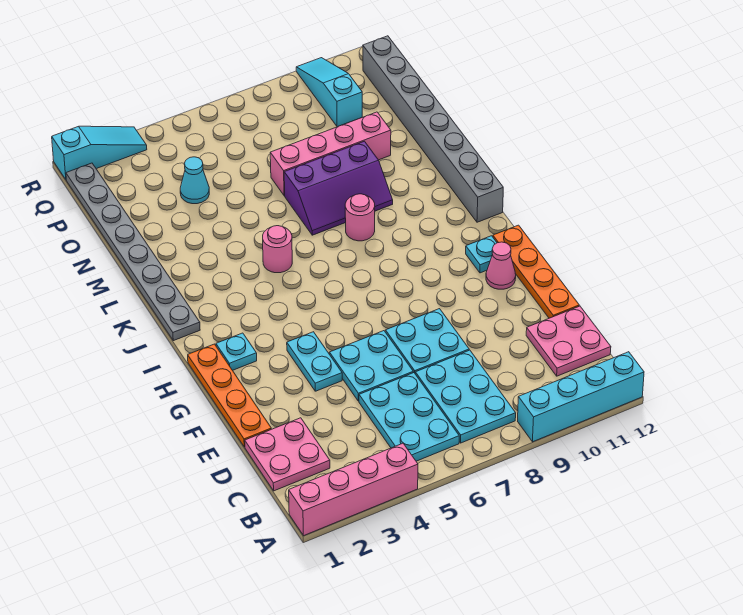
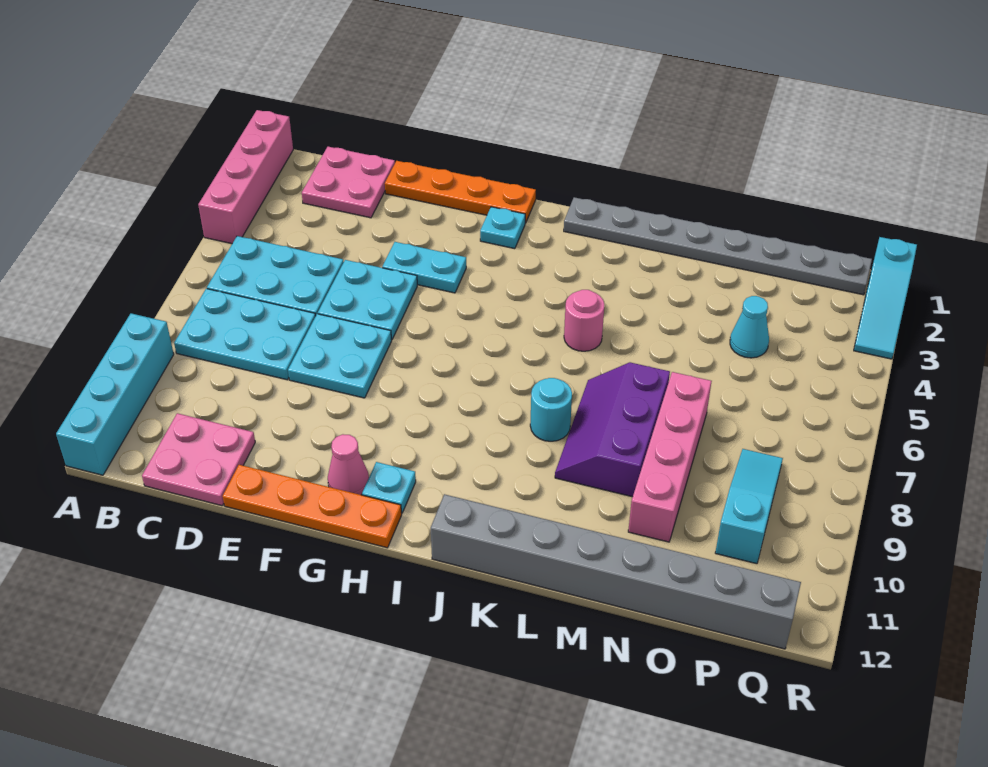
pink round brick K8 level 1 -> cyan round brick K8 level 1
cyan slope P10:R10 level 1 top P -> cyan slope P8:P10 level 1 top 10

